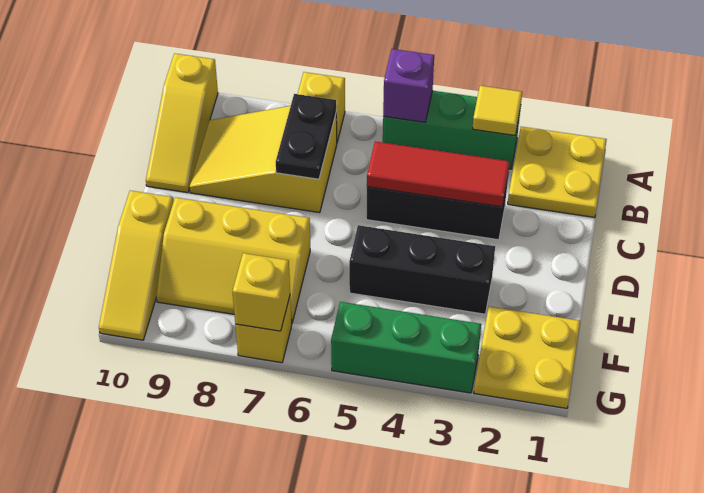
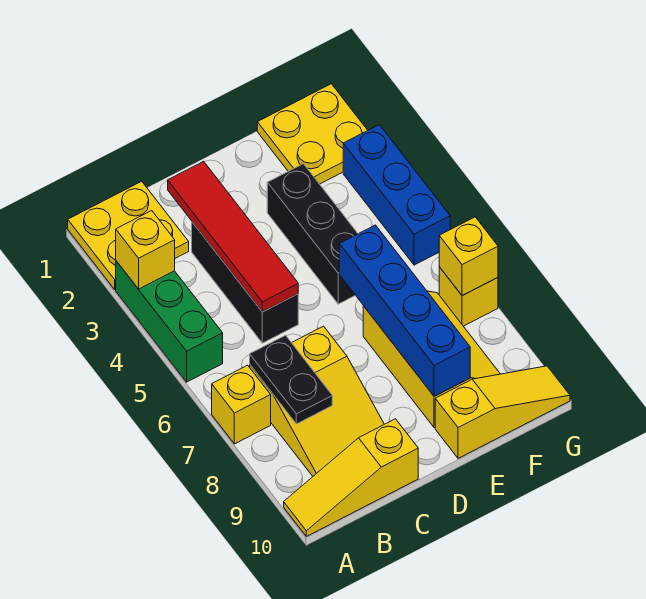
yellow tile A3 level 2 -> yellow brick A3 level 2
purple brick A5 level 2 -> none
yellow slope A10:C10 level 1 top A -> yellow slope A10:C10 level 1 top C
black plate B7:C7 level 2 -> black plate B7:B8 level 2
red tile C3:C5 level 2 -> red tile C2:C5 level 2
none -> blue brick E6:E9 level 2
green brick G3:G5 level 1 -> blue brick G3:G5 level 1

